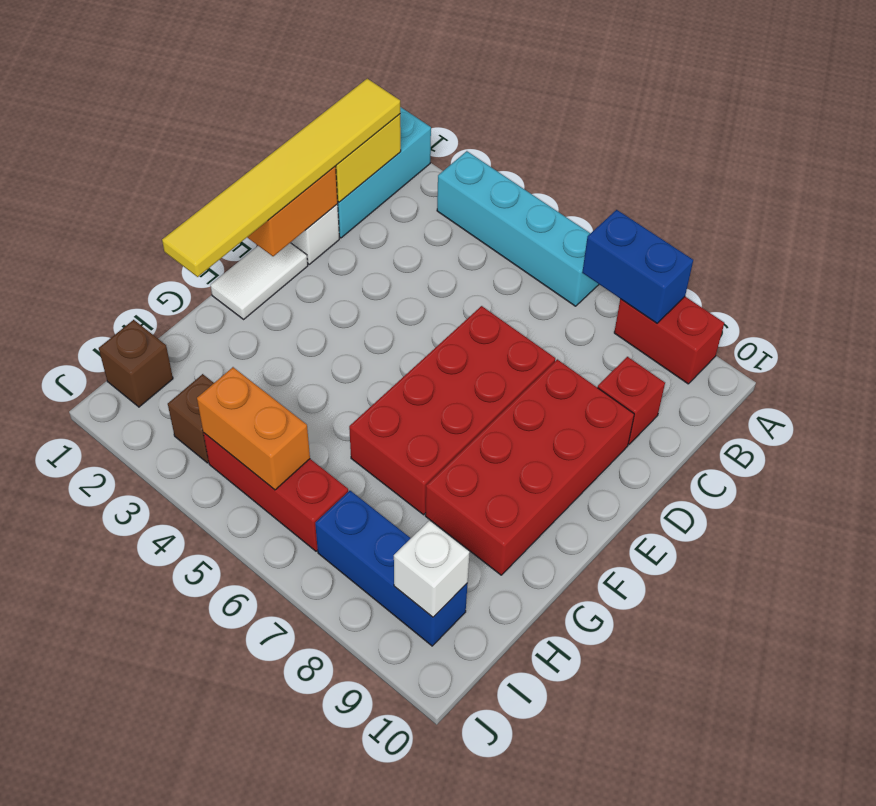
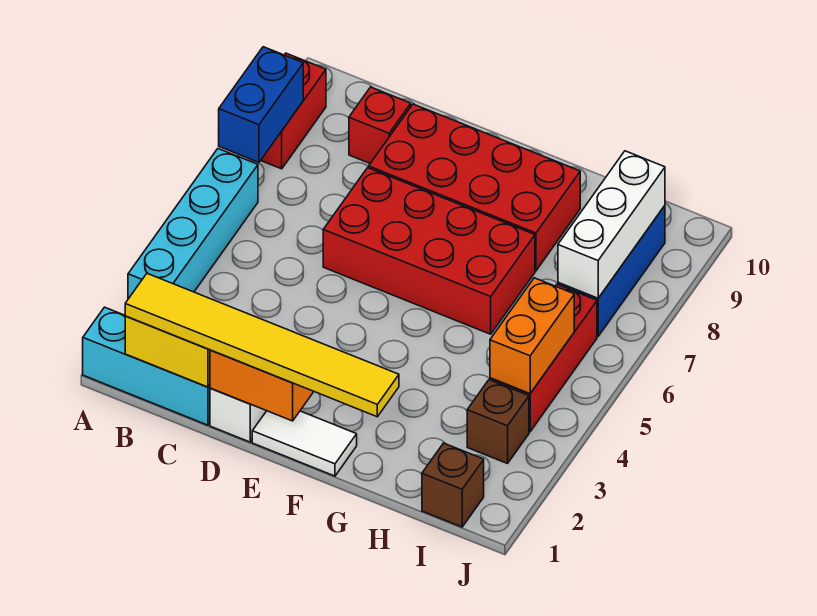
white brick I9 level 2 -> white brick I7:I9 level 2

